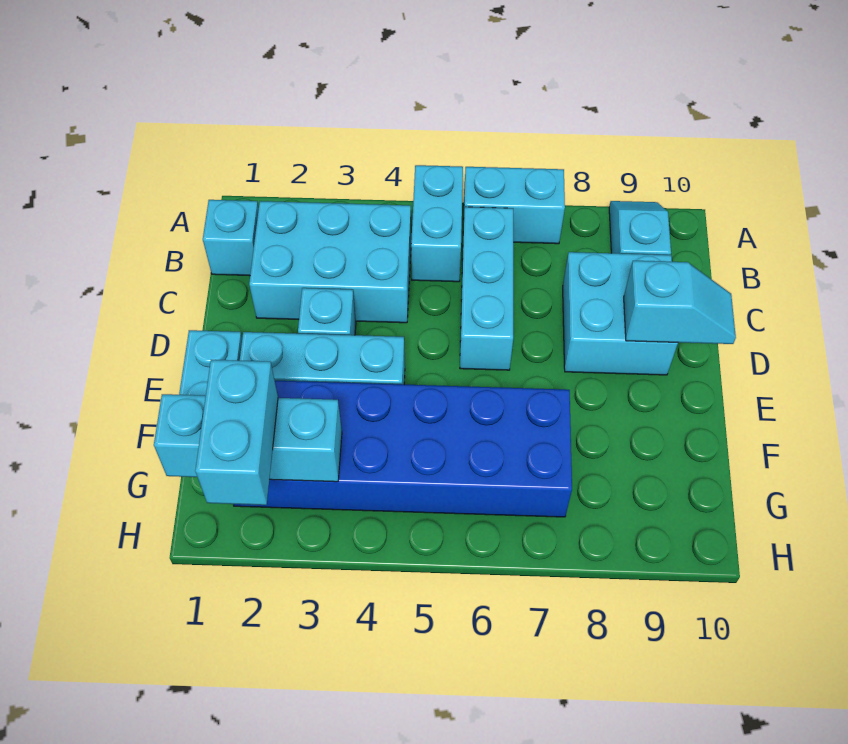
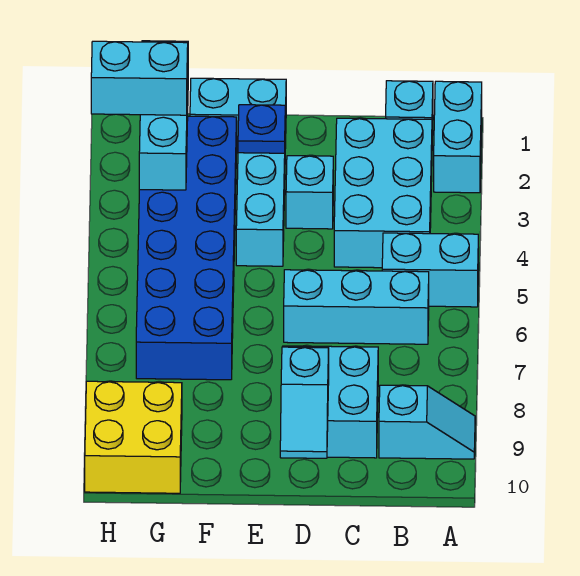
cyan brick A6:A7 level 1 -> cyan brick A1:A2 level 1
none -> blue plate E2 level 2
none -> yellow brick G9:H10 level 1

